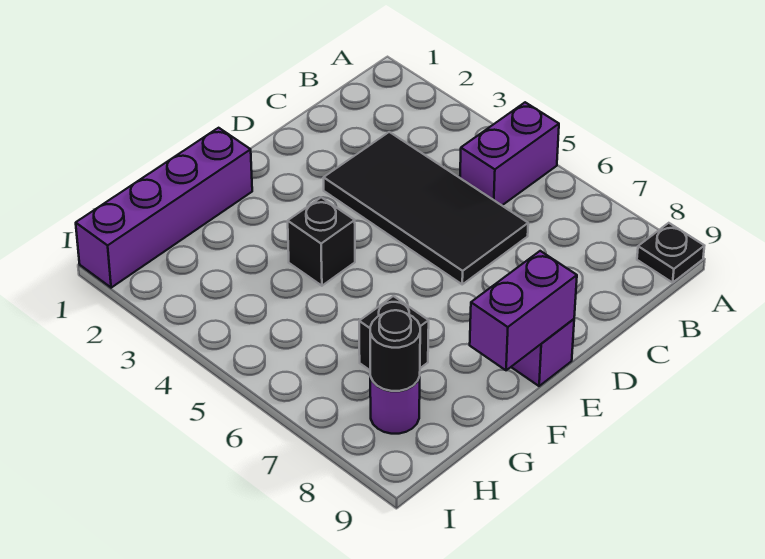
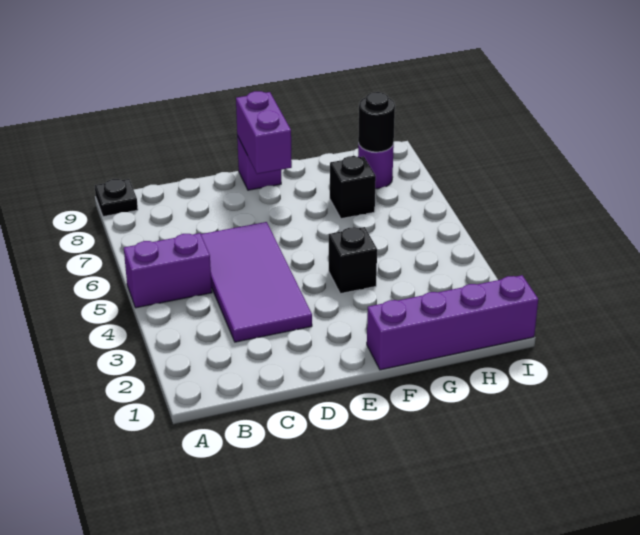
black tile C3:D6 level 1 -> purple tile C3:D6 level 1
purple brick E9:F9 level 2 -> purple brick E8:E9 level 2

